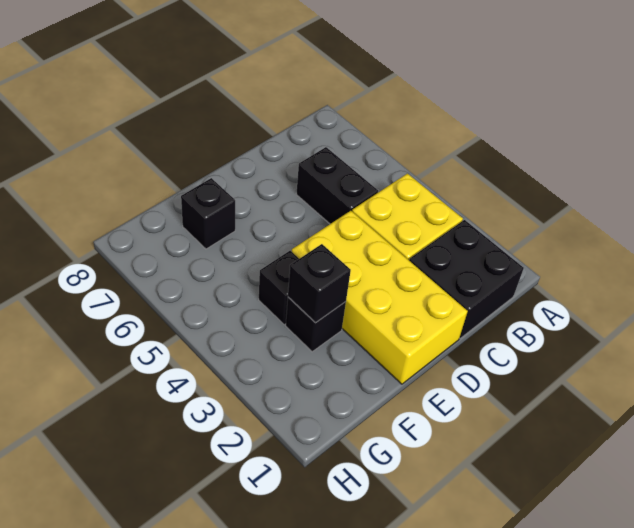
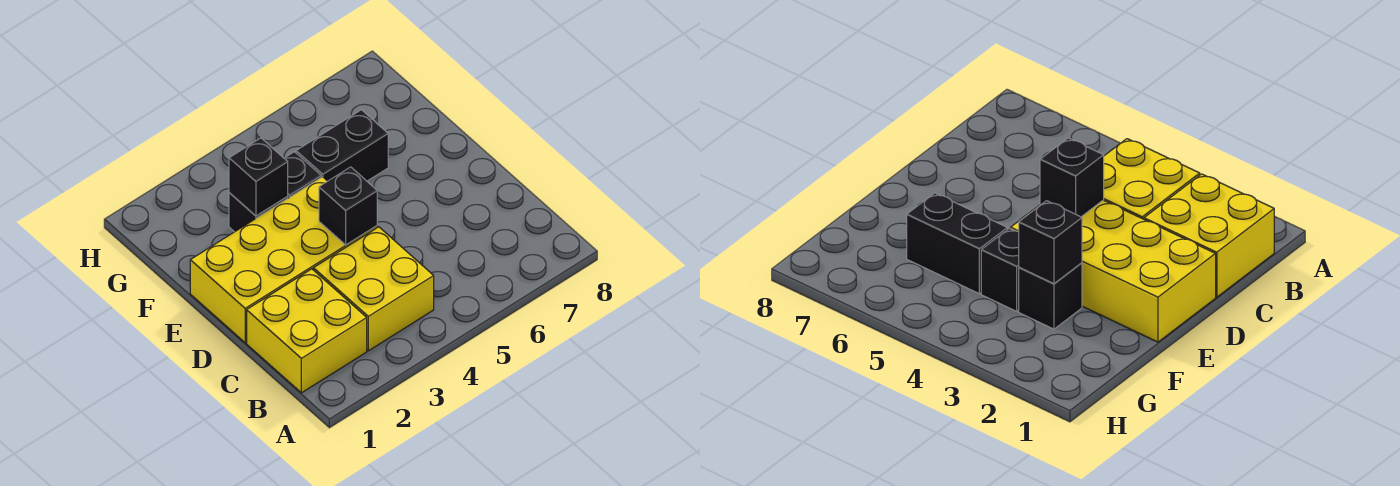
black brick B1:C2 level 1 -> yellow brick B1:C2 level 1
black brick C5:C6 level 1 -> black brick F5:F6 level 1
black brick F7 level 1 -> black brick D4 level 2

